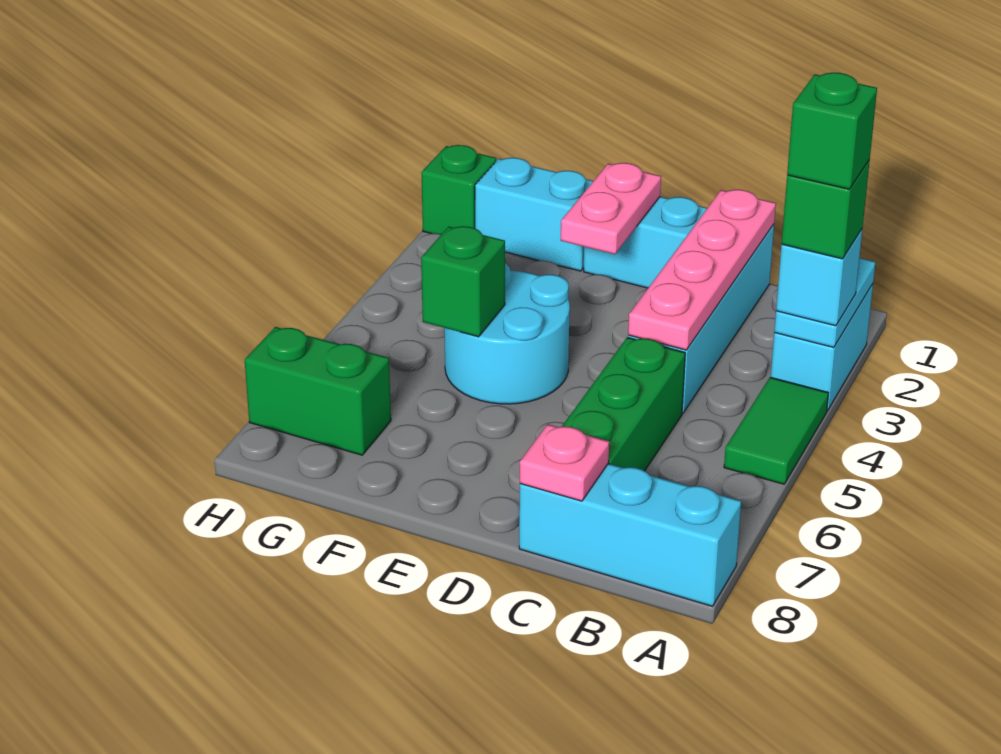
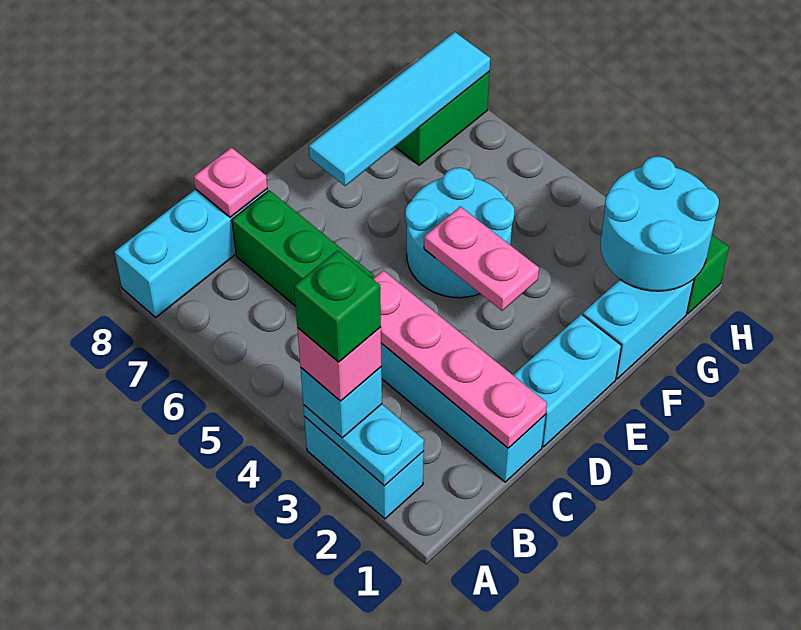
green brick A3 level 4 -> pink brick A3 level 4
green tile A4:A5 level 1 -> none
pink plate E1:E2 level 2 -> pink plate E3:E4 level 2
none -> cyan tile E7:H7 level 2
green brick F5 level 2 -> none
none -> cyan round brick G1:H2 level 2

